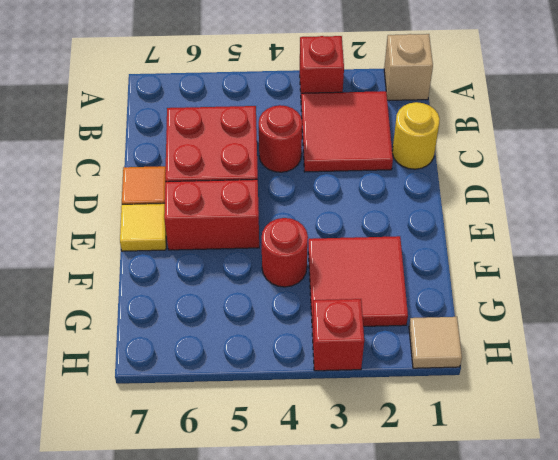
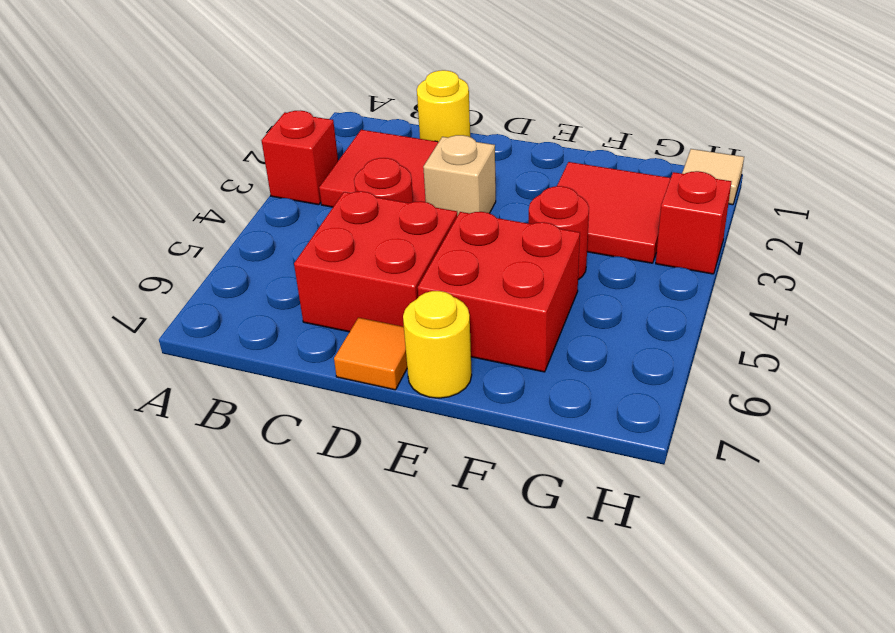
tan brick A1 level 1 -> tan brick D3 level 1
red brick E5:E6 level 1 -> red brick E5:F6 level 1
yellow tile E7 level 1 -> yellow round brick E7 level 1

